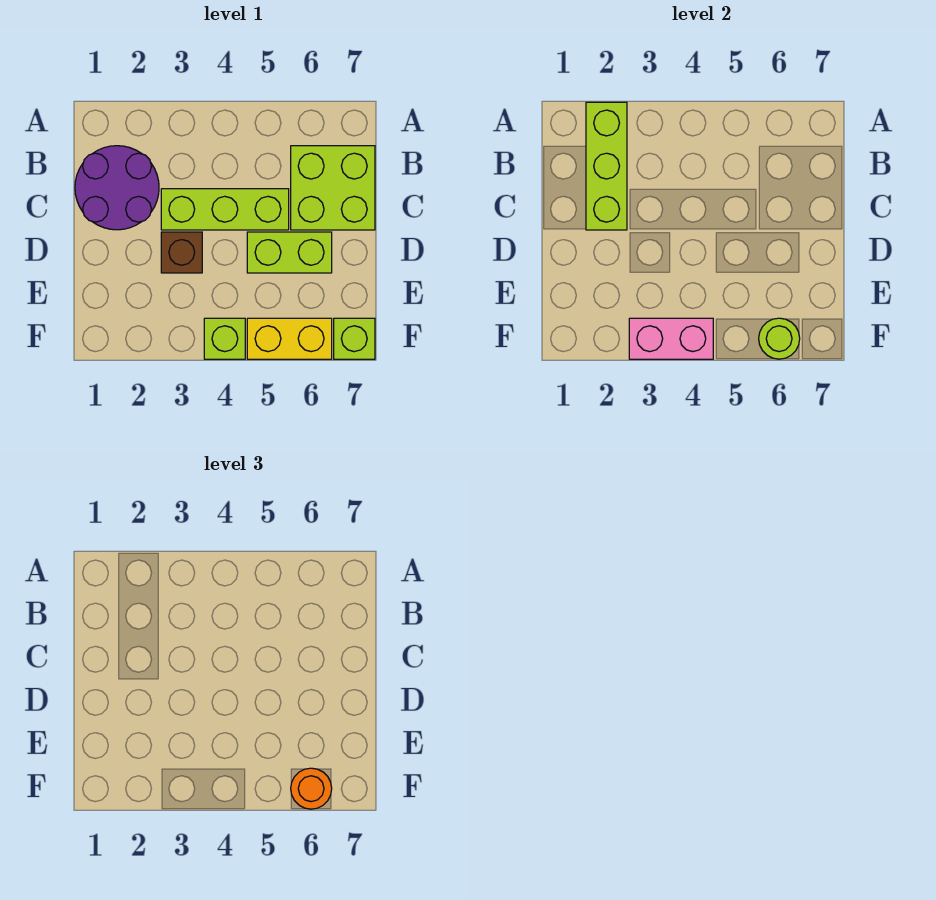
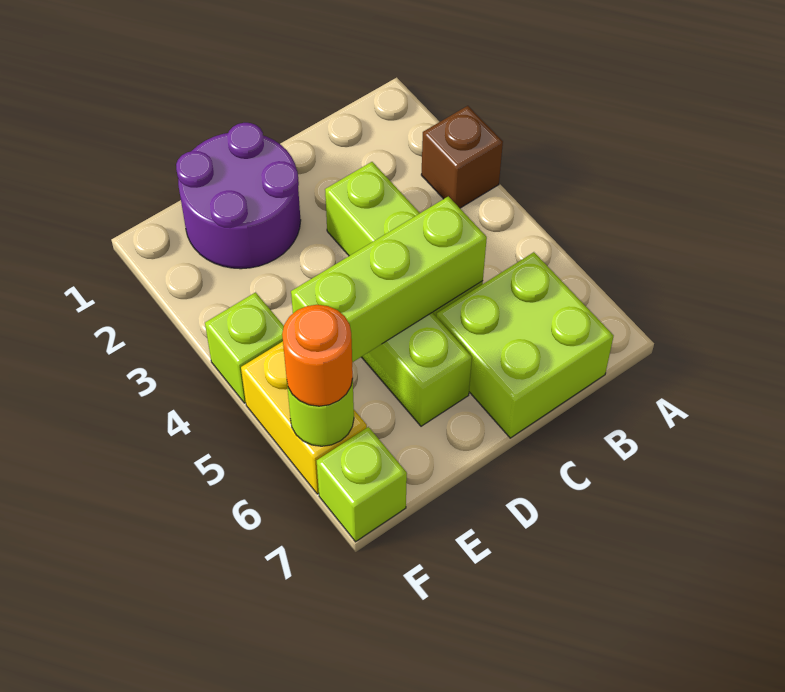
lime brick A2:C2 level 2 -> lime brick C5:E5 level 2
purple round brick B1:C2 level 1 -> purple round brick D1:E2 level 1
brown brick D3 level 1 -> brown brick A3 level 1
pink brick F3:F4 level 2 -> none

